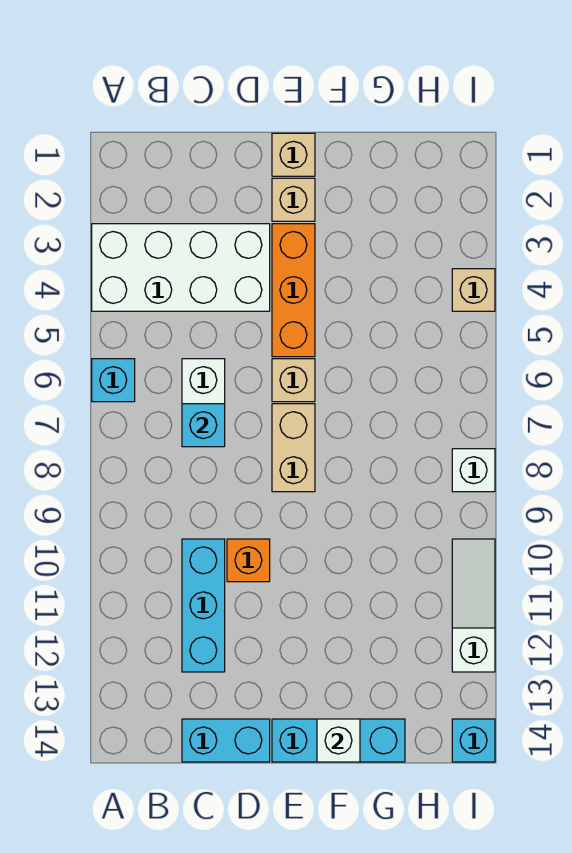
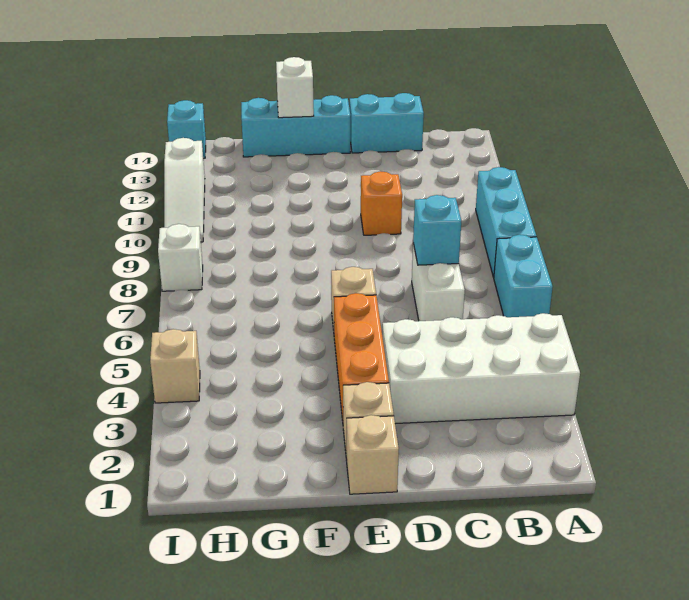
cyan brick A6 level 1 -> cyan brick A6:A7 level 1
cyan brick C10:C12 level 1 -> cyan brick A8:A10 level 1
tan brick E7:E8 level 1 -> none

